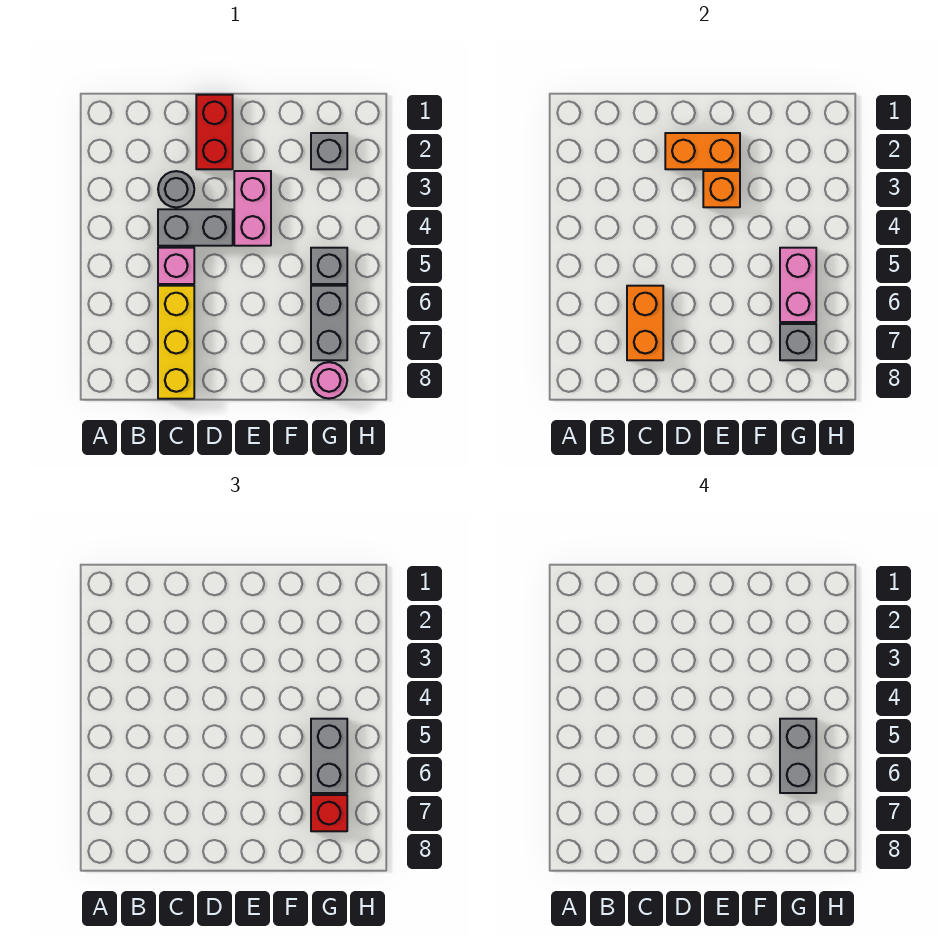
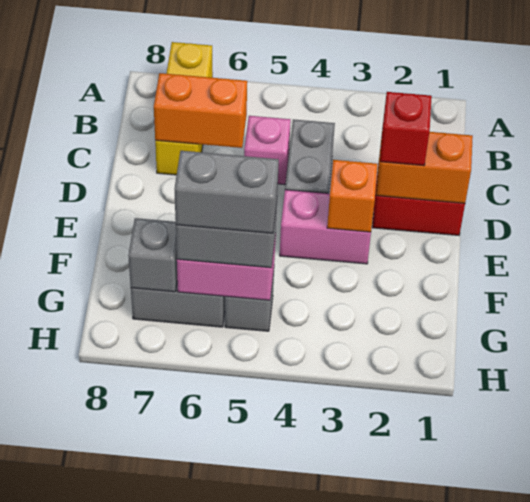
grey round brick C3 level 1 -> none
yellow brick C6:C8 level 1 -> yellow brick A7:C7 level 1
orange brick D2:E2 level 2 -> orange brick D1:D2 level 2
grey brick G2 level 1 -> none
red brick G7 level 3 -> red brick D2 level 3
pink round brick G8 level 1 -> none

